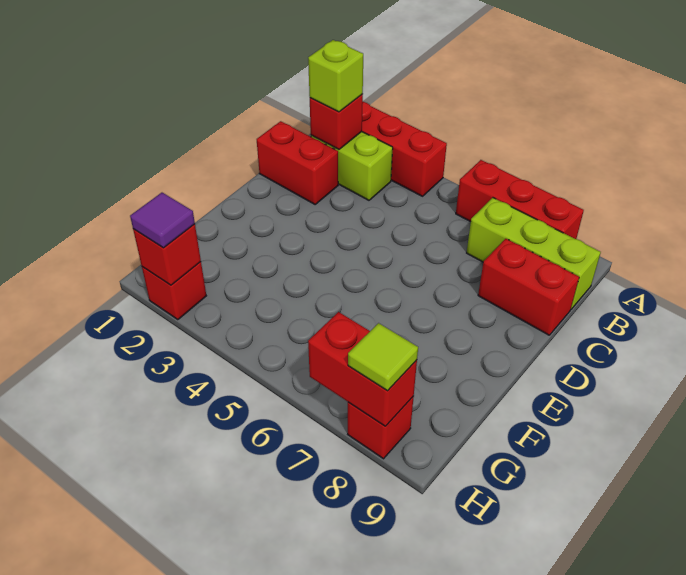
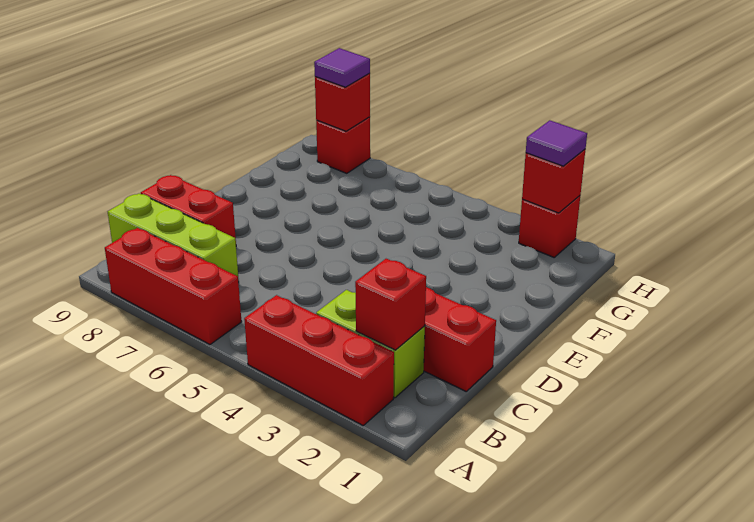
lime brick B2 level 3 -> none
red brick H7:H8 level 2 -> red brick H8 level 2
lime tile H8 level 3 -> purple tile H8 level 3

